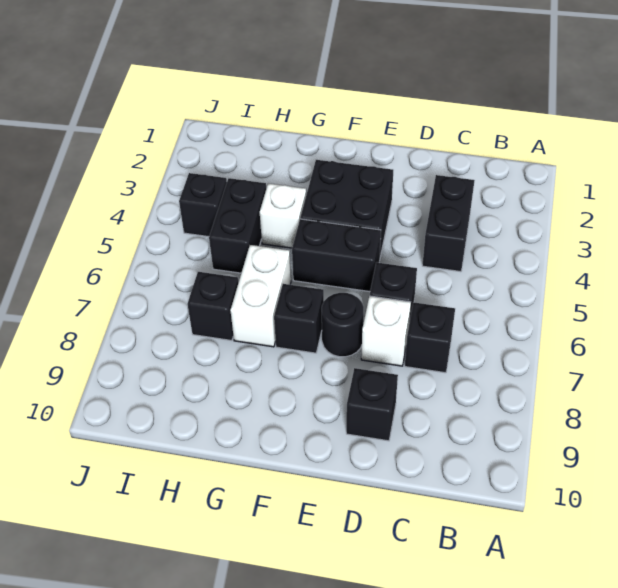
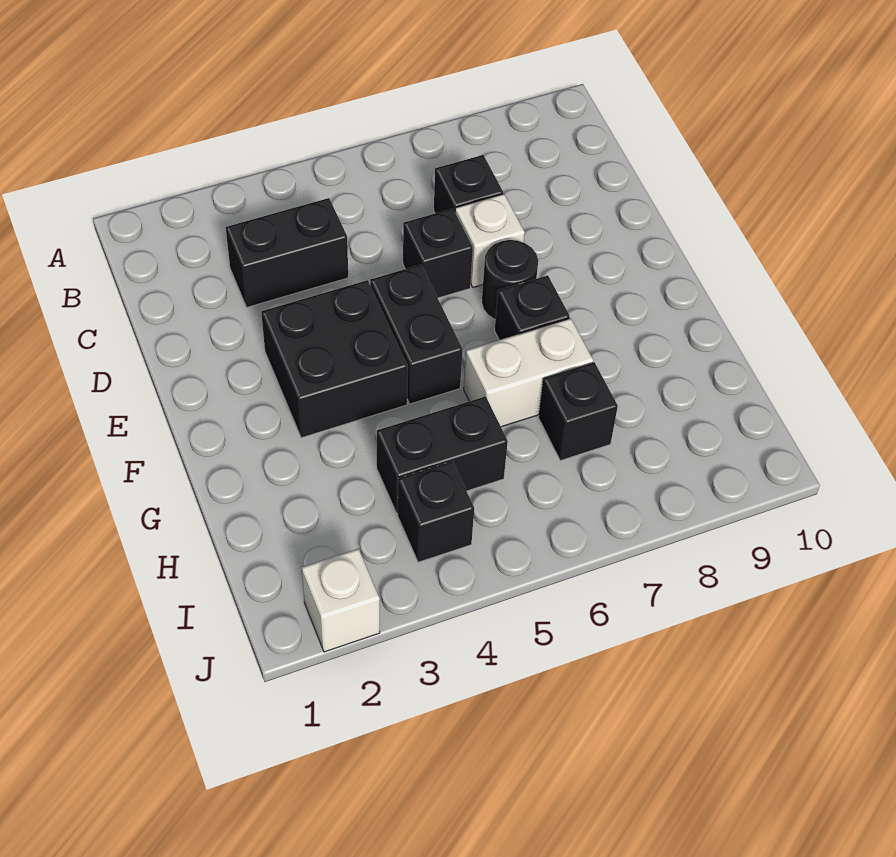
black brick D9 level 1 -> none
white brick G4 level 1 -> white brick J2 level 1

